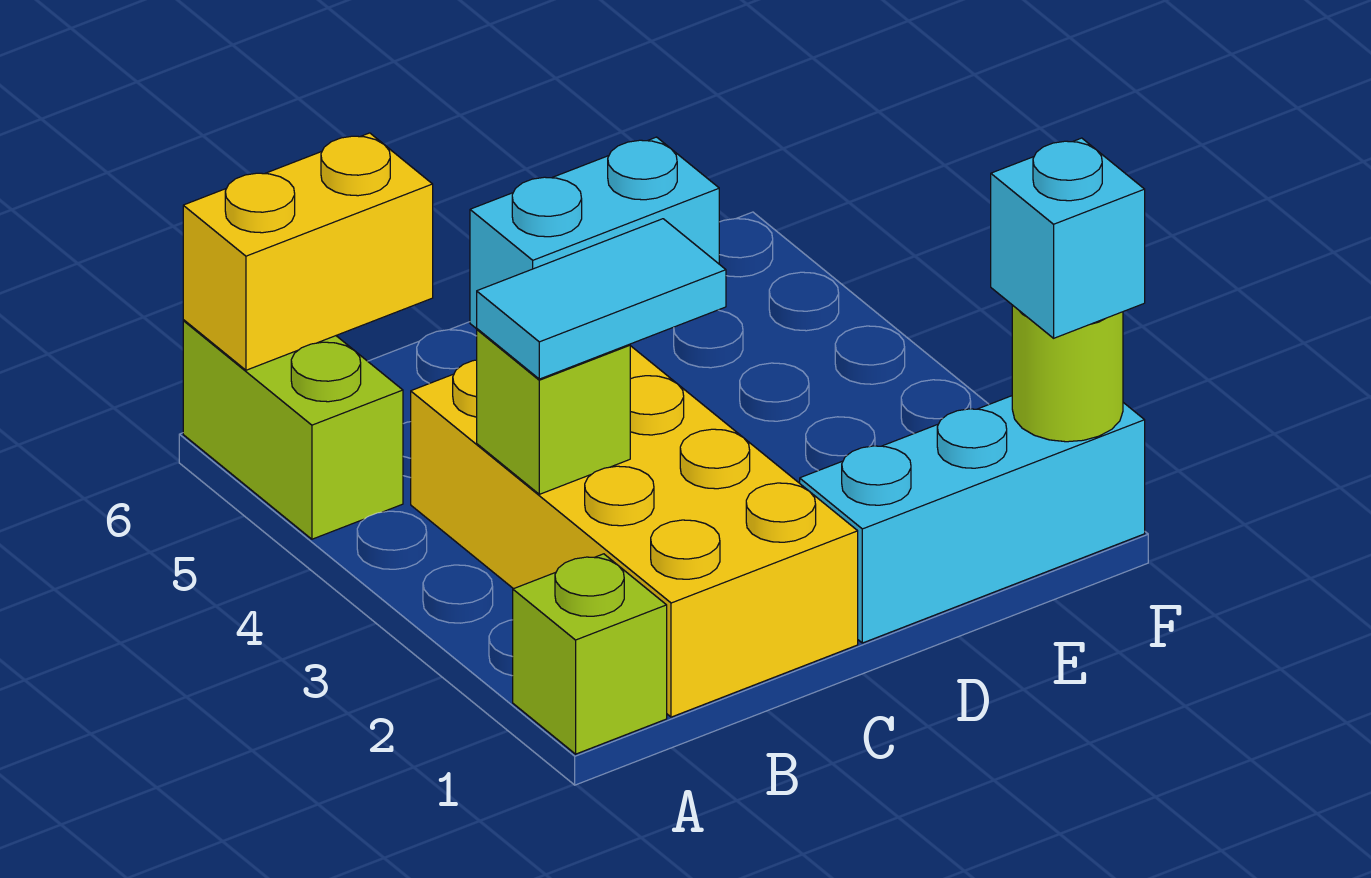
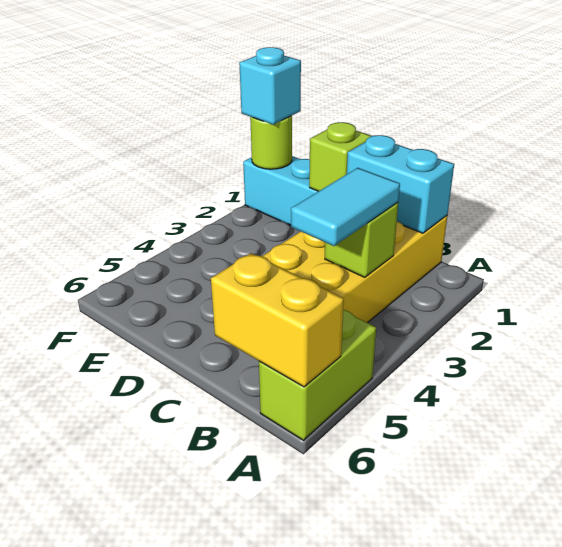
lime brick A1 level 1 -> lime brick D1 level 2
cyan tile B3:C3 level 3 -> cyan tile B3:B4 level 3
cyan brick D6:E6 level 1 -> cyan brick B1:C1 level 2

